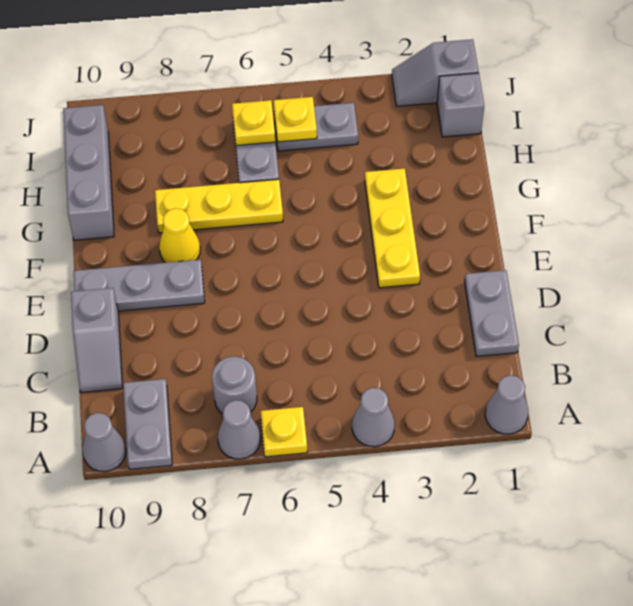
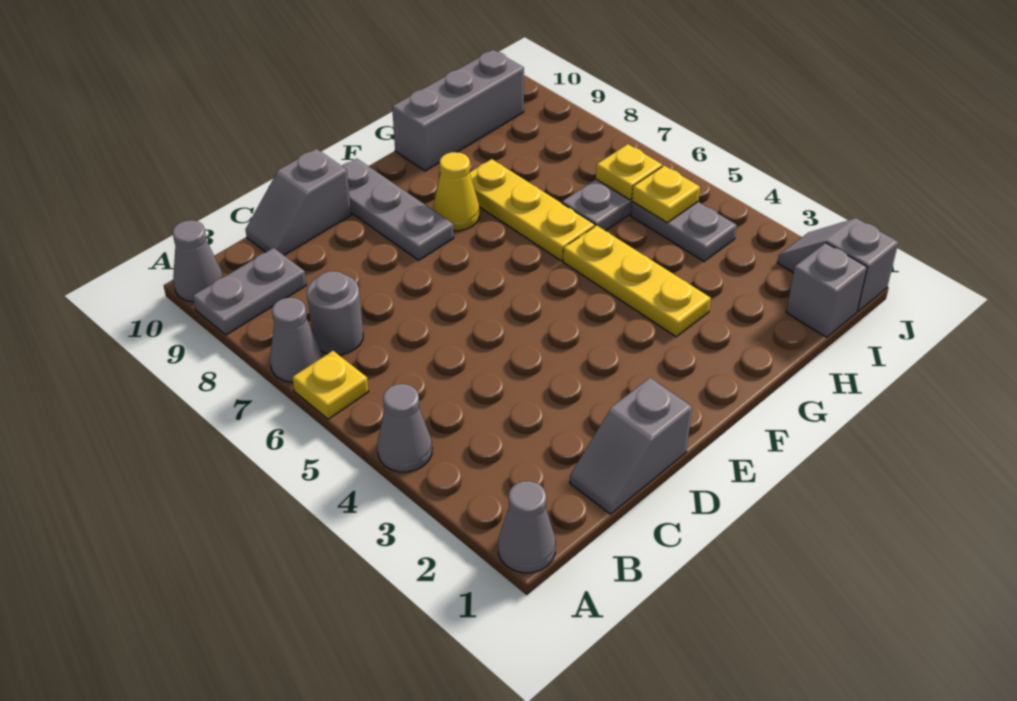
grey plate C1:D1 level 1 -> grey slope C1:D1 level 1 top D
yellow plate E3:G3 level 1 -> yellow plate G3:G5 level 1

